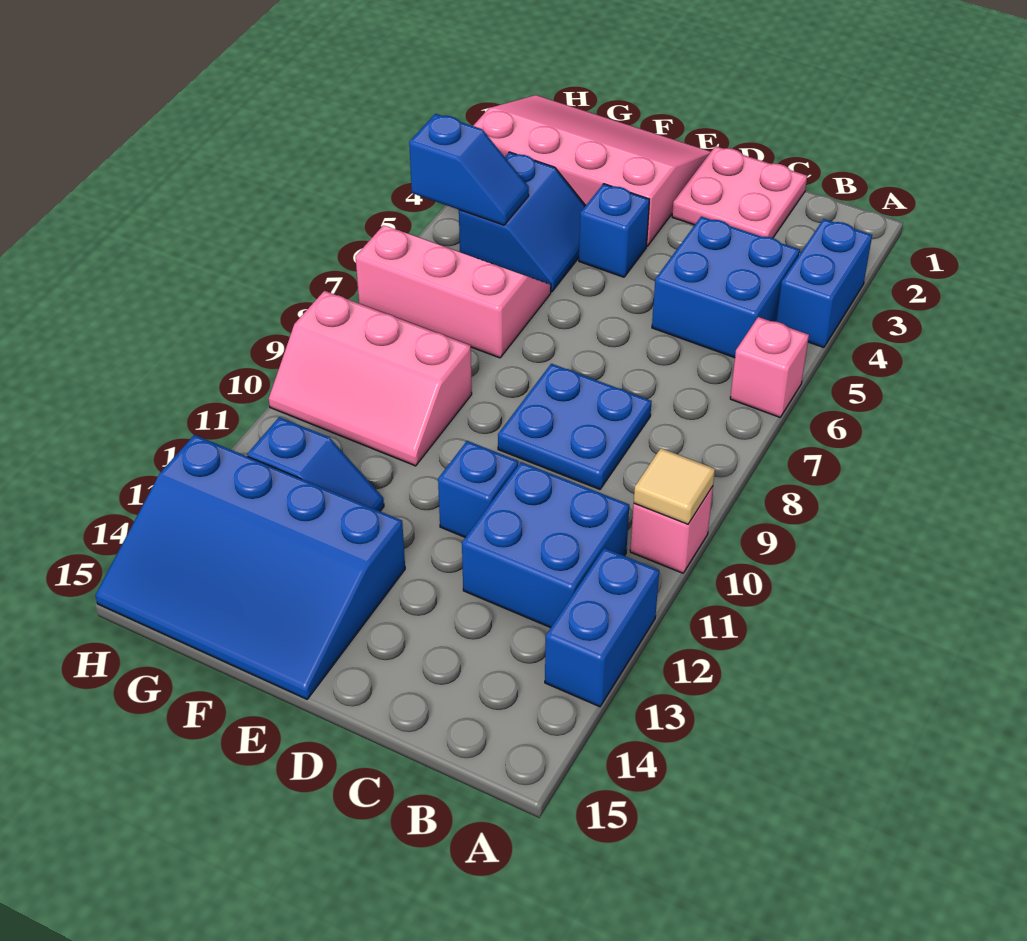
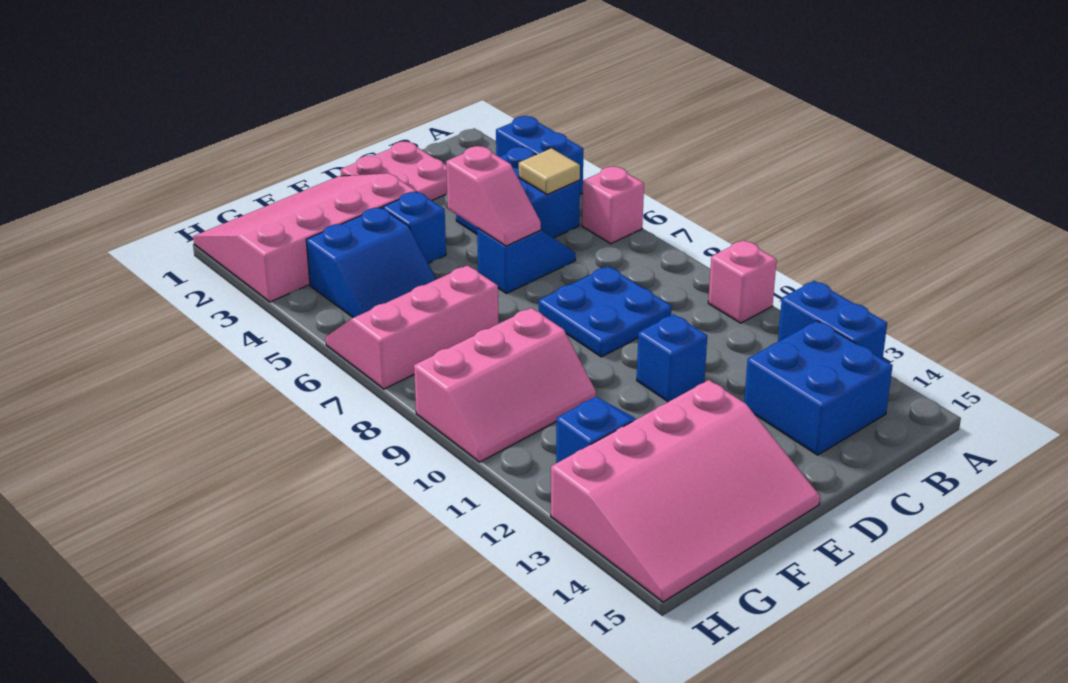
tan tile A10 level 2 -> tan tile B5 level 2
blue brick B11:C12 level 1 -> blue brick B13:C14 level 1
none -> pink slope D5:D6 level 2 top 5
blue slope E13:H15 level 1 top 13 -> pink slope E13:H15 level 1 top 13
blue slope F4:G5 level 1 top G -> blue slope F4:G5 level 1 top 4
blue slope G5:H5 level 2 top H -> blue slope C6:D6 level 1 top D

